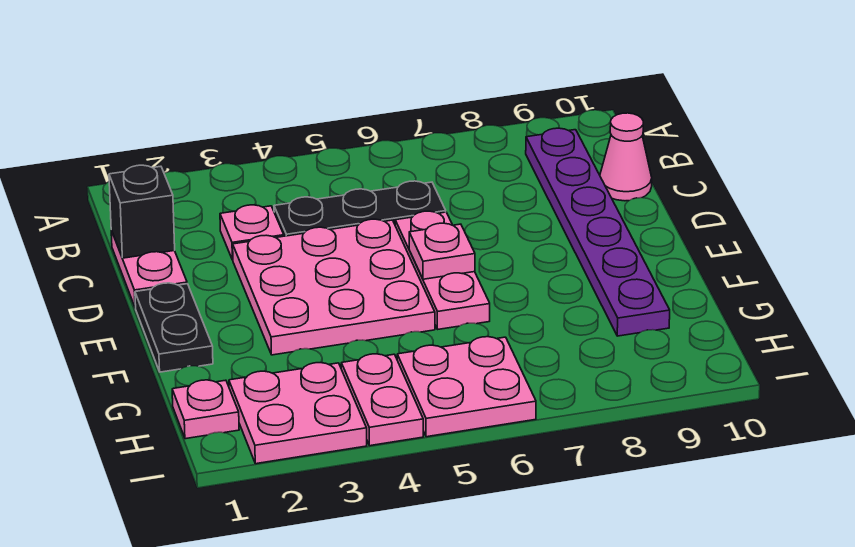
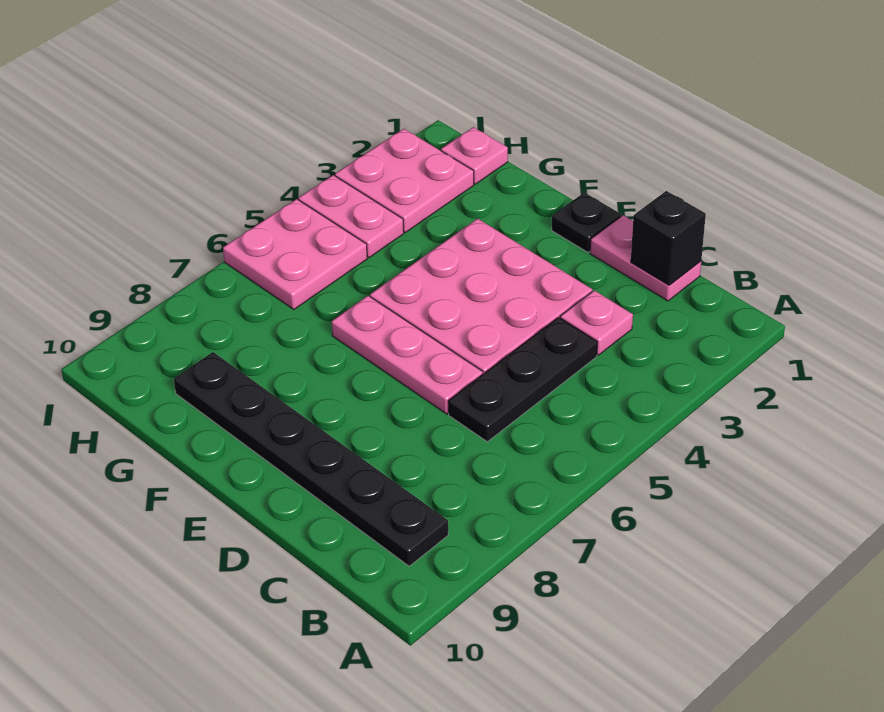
purple plate B9:G9 level 1 -> black plate B9:G9 level 1
pink cone C10 level 1 -> none
black plate E1:F1 level 1 -> black plate E1 level 1
pink plate E6 level 2 -> none

